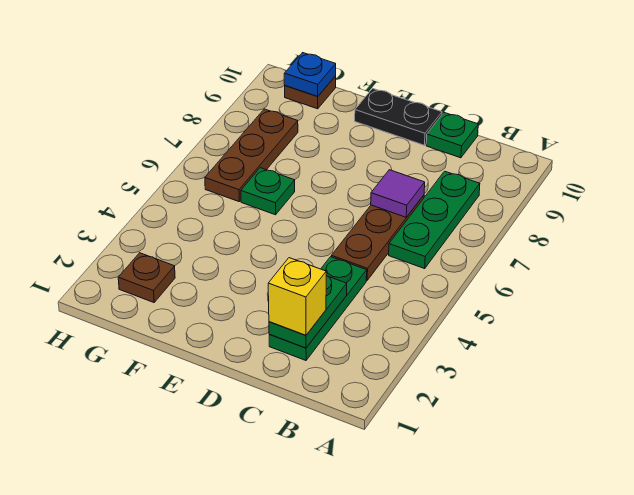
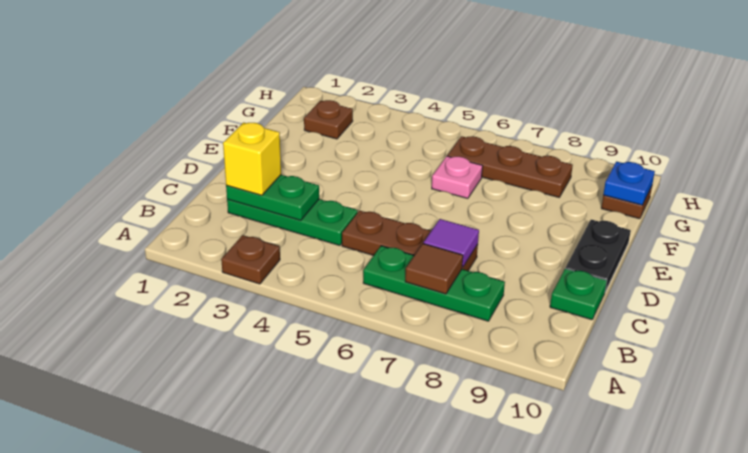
none -> brown plate A3 level 1
none -> brown tile B7 level 2
green plate F6 level 1 -> pink plate F6 level 1

